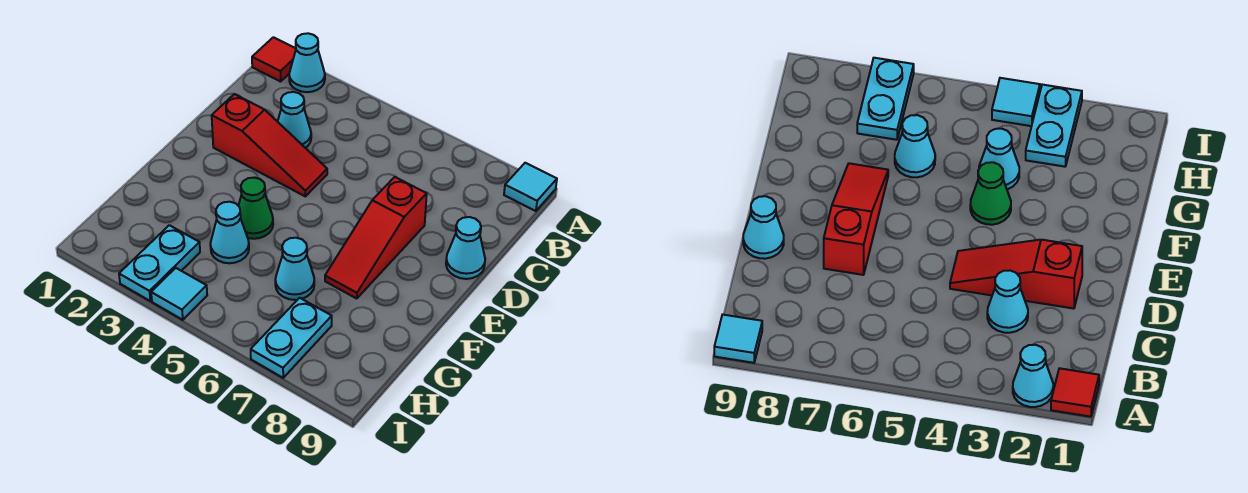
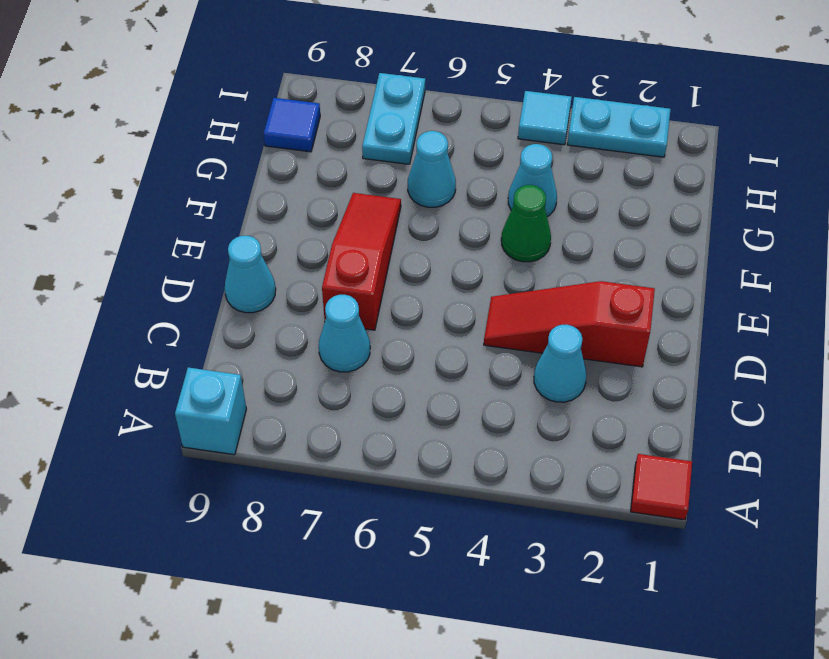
cyan cone A2 level 1 -> cyan cone C7 level 1
cyan tile A9 level 1 -> cyan brick A9 level 1
cyan plate H3:I3 level 1 -> cyan plate I2:I3 level 1
none -> blue tile H9 level 1

